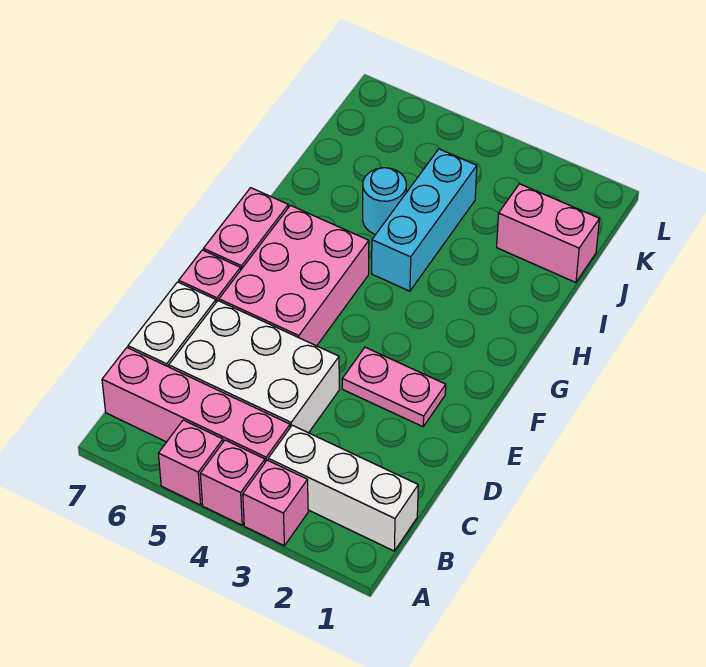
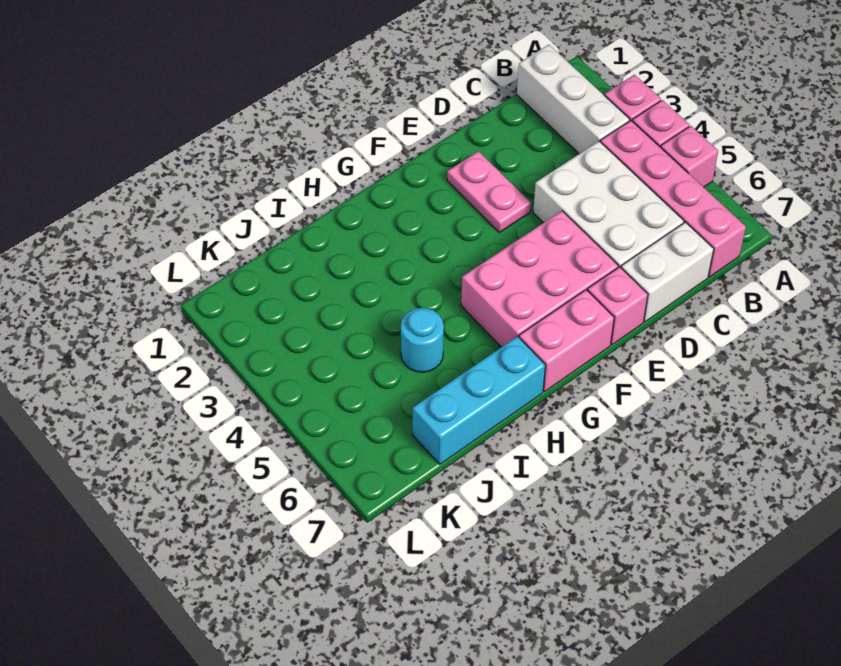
cyan brick H4:J4 level 1 -> cyan brick H7:J7 level 1
pink brick J1:J2 level 1 -> none

